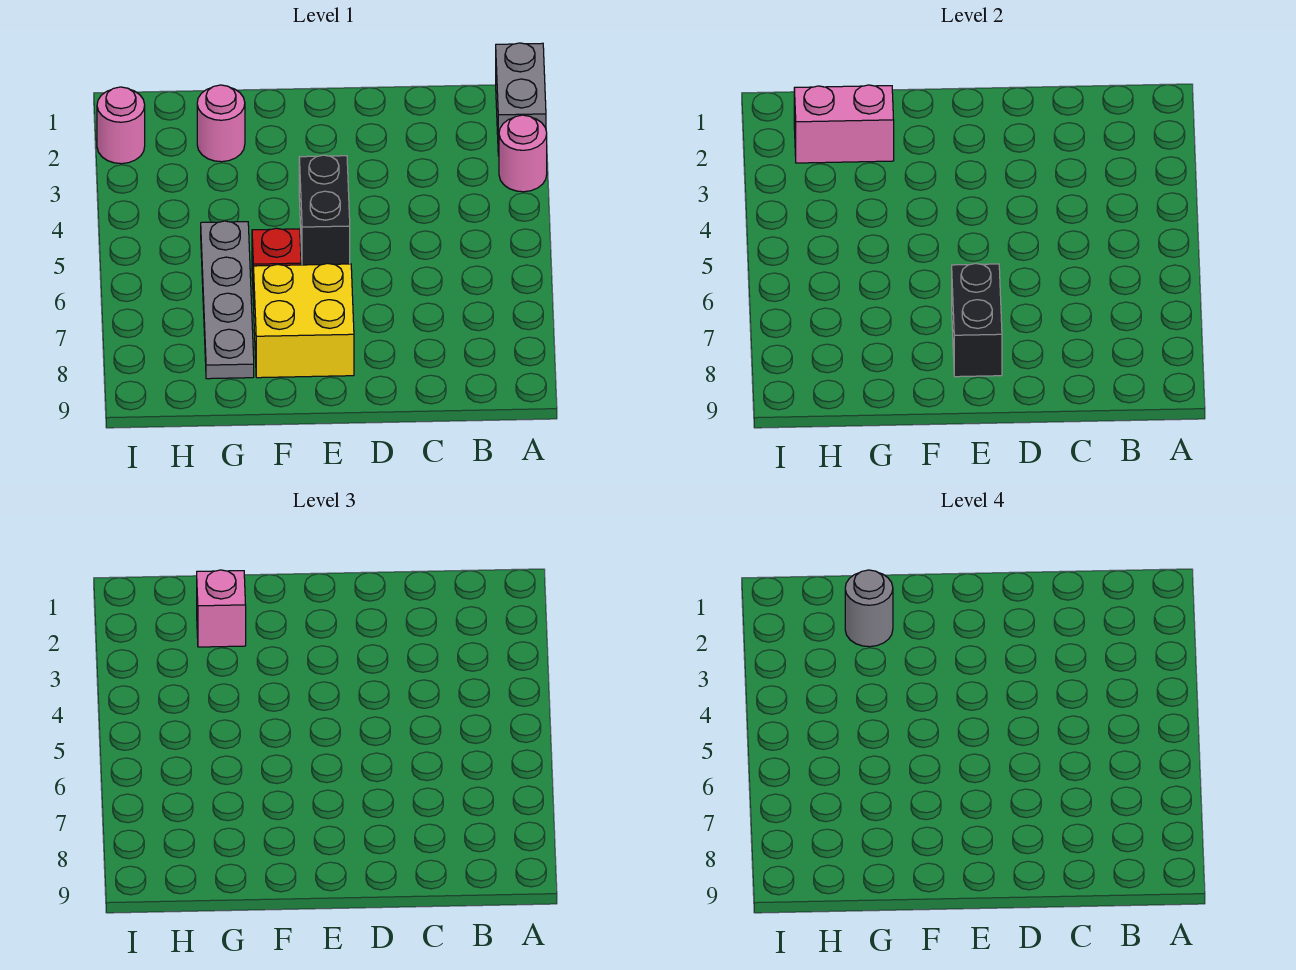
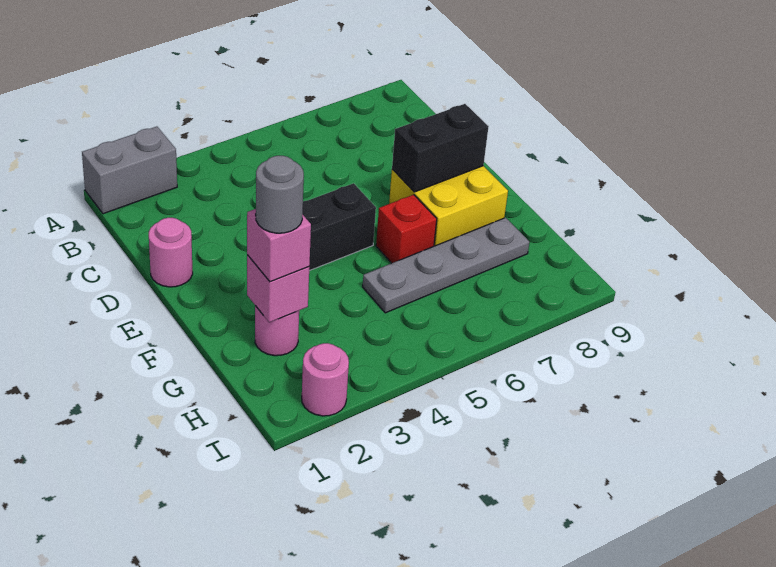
pink round brick A3 level 1 -> pink round brick D1 level 1
pink brick G2:H2 level 2 -> pink brick G2 level 2

